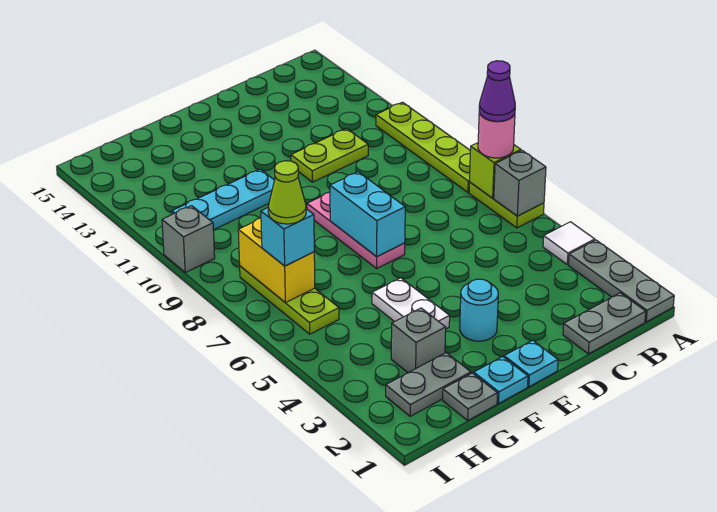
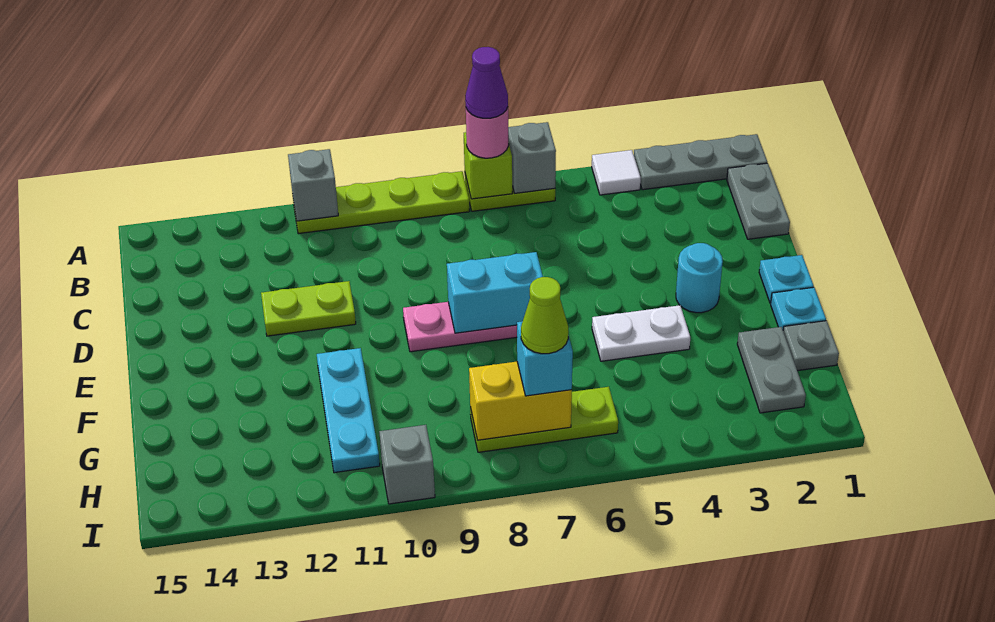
lime plate C11:D11 level 1 -> lime plate D11:D12 level 1
grey brick G3 level 1 -> grey brick A11 level 2

